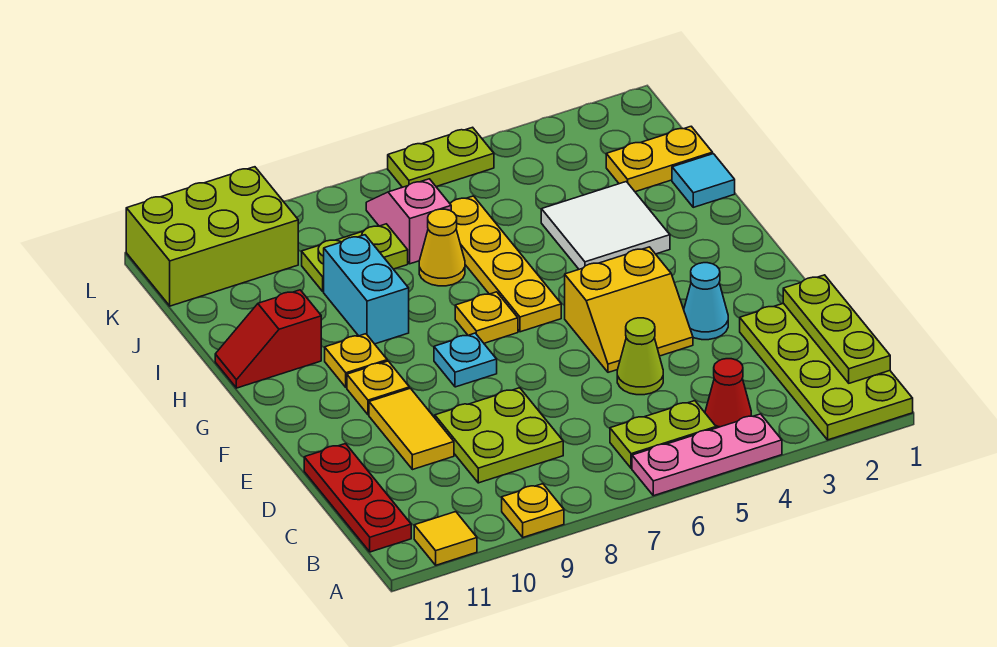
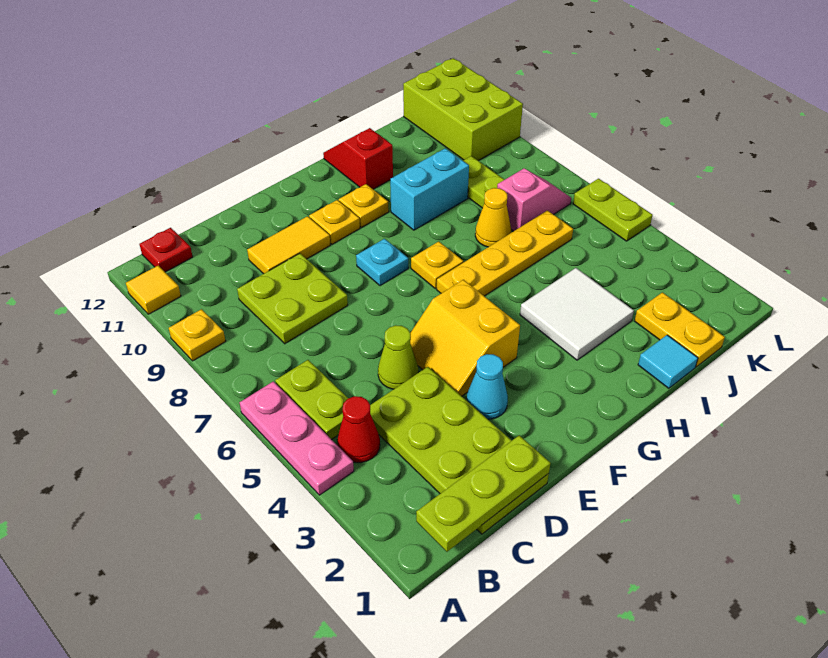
lime plate A1:D2 level 1 -> lime plate C1:D4 level 1
red plate B12:D12 level 1 -> red plate B12 level 1

